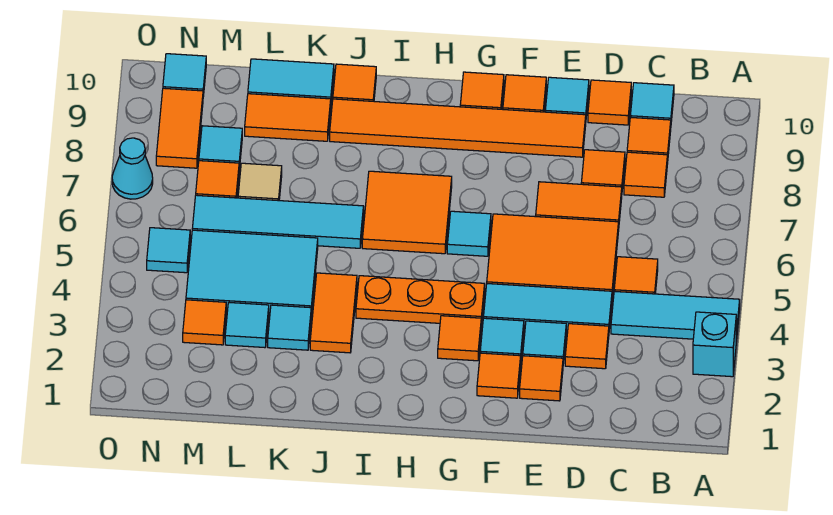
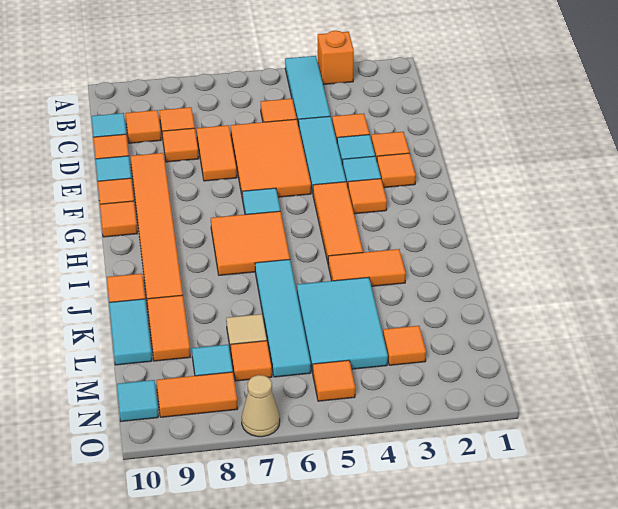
cyan brick A3 level 1 -> orange brick A3 level 1
orange plate G4:I4 level 1 -> orange tile G4:I4 level 1
cyan tile K3 level 1 -> none
cyan tile L3 level 1 -> none
cyan tile N5 level 1 -> orange tile N5 level 1
cyan cone O7 level 1 -> tan cone O7 level 1

